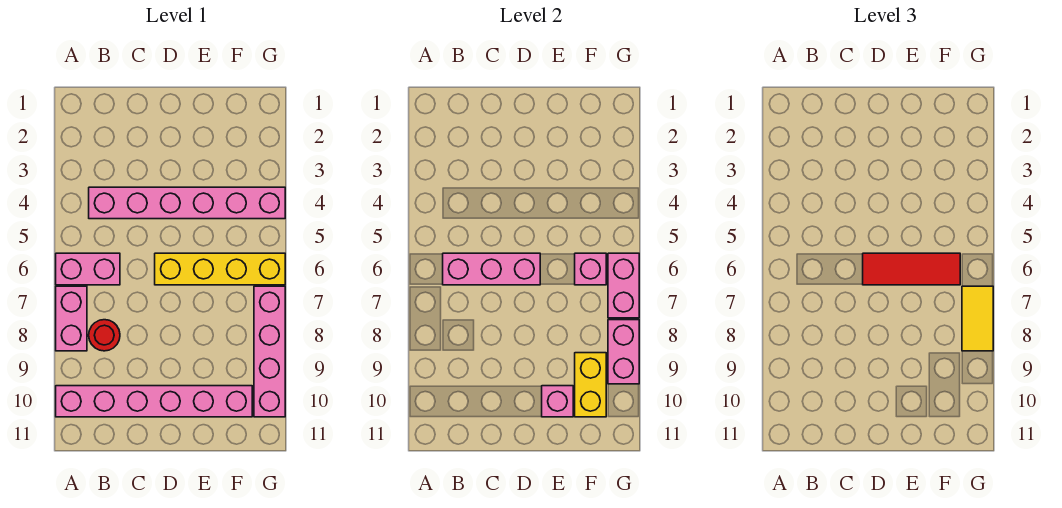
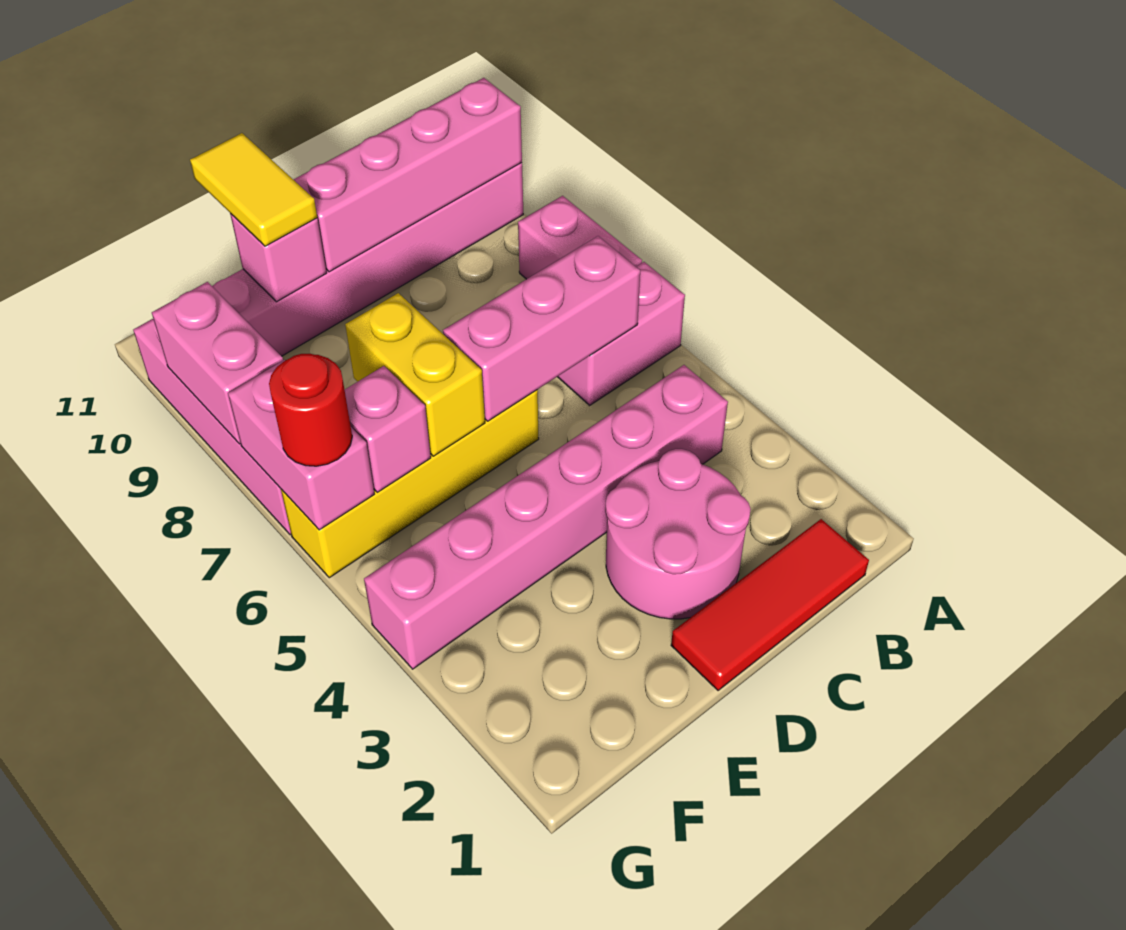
none -> pink brick A10:D10 level 2
red round brick B8 level 1 -> red round brick G6 level 3
none -> pink round brick C2:D3 level 1
red tile D6:F6 level 3 -> red tile B1:D1 level 1
yellow brick F9:F10 level 2 -> yellow brick E6:E7 level 2
yellow tile G7:G8 level 3 -> yellow tile E10:E11 level 3

